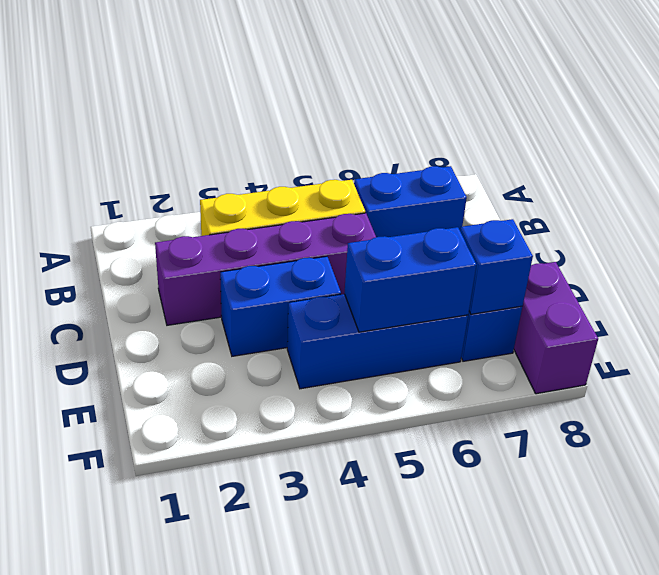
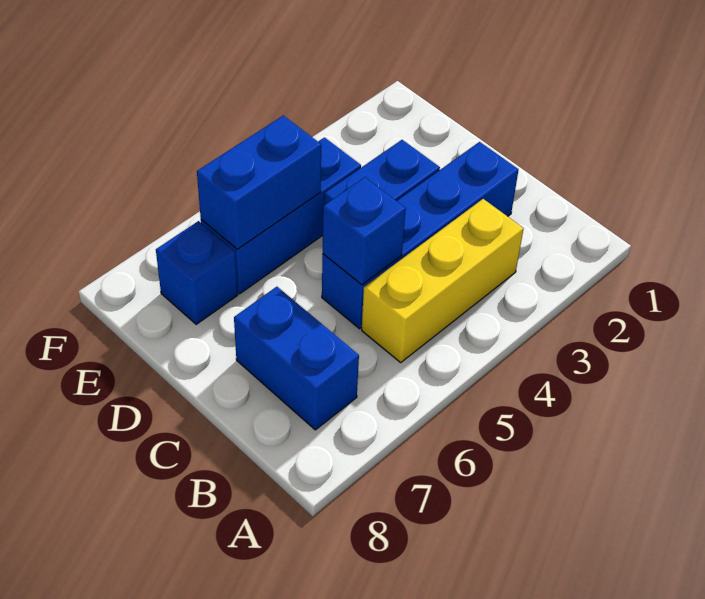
blue brick B6:B7 level 1 -> blue brick B7:C7 level 1
purple brick C2:C5 level 1 -> blue brick C2:C5 level 1
blue brick E7 level 2 -> blue brick C5 level 2
purple brick E8:F8 level 1 -> none

